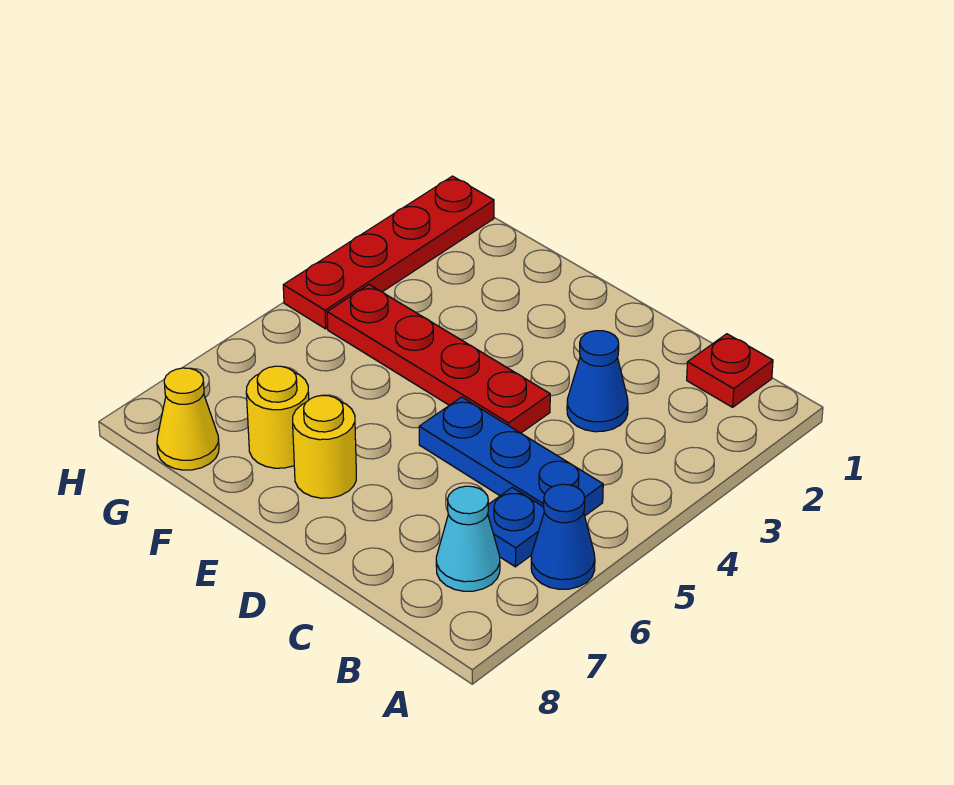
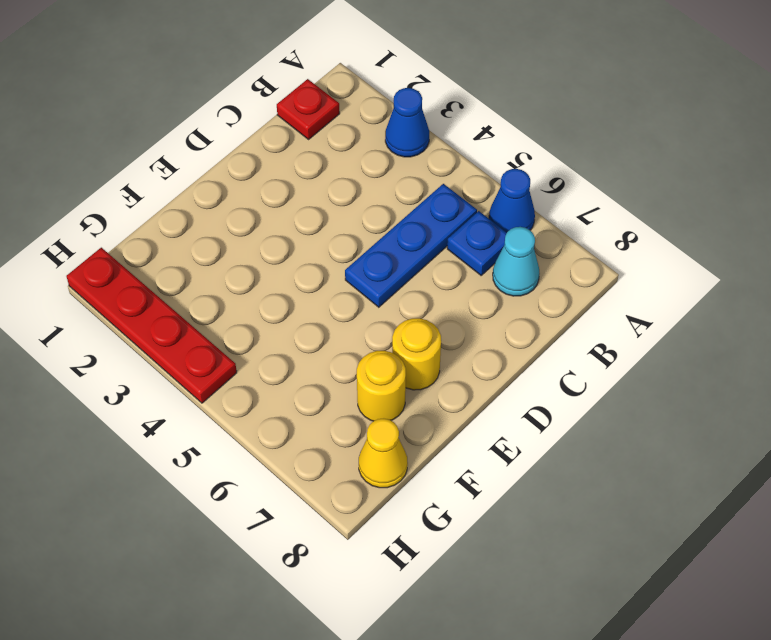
blue cone C3 level 1 -> blue cone A3 level 1
red plate D4:G4 level 1 -> none

